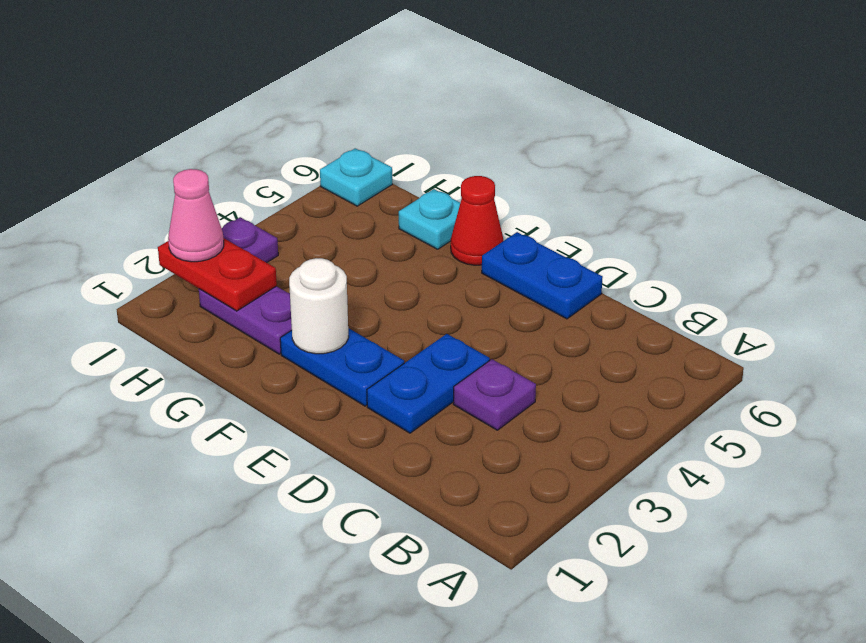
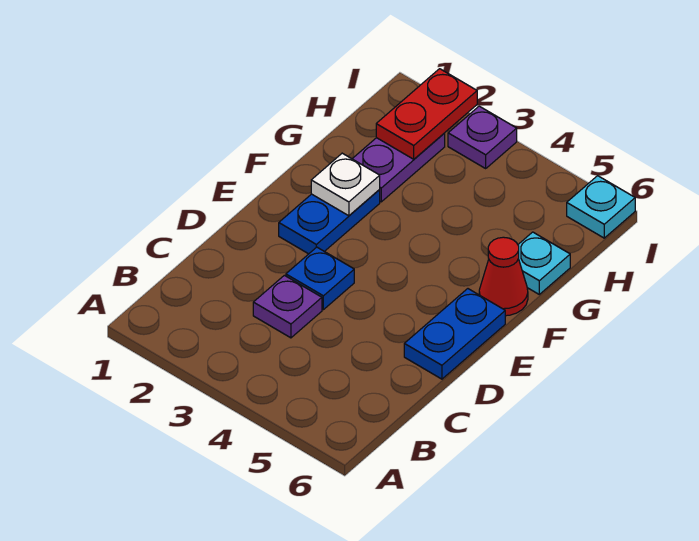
blue plate D2:D3 level 1 -> blue plate D3 level 1
white round brick F2 level 2 -> white plate F2 level 2
pink cone I2 level 3 -> none

